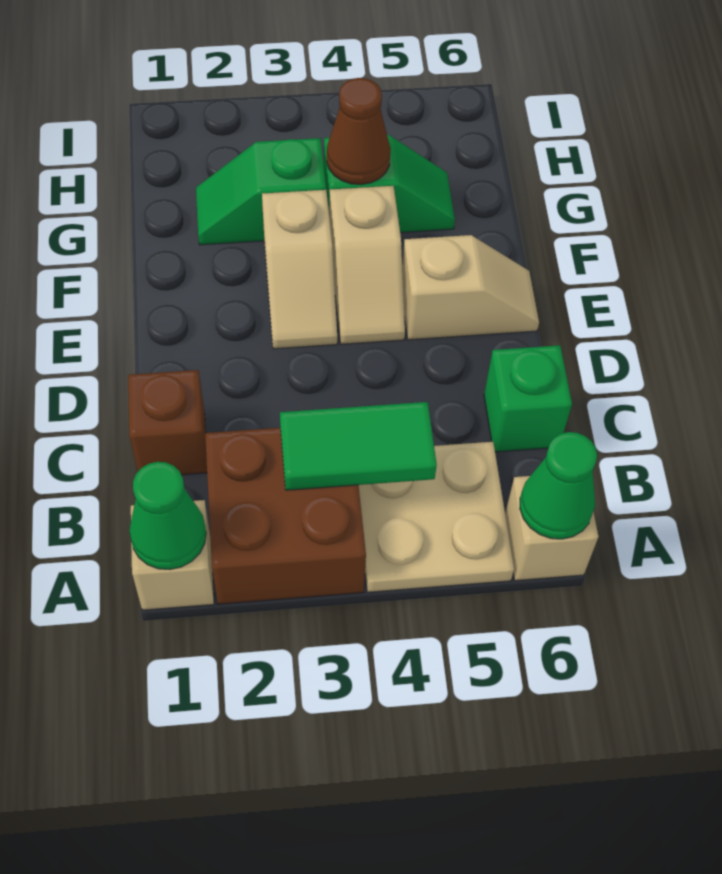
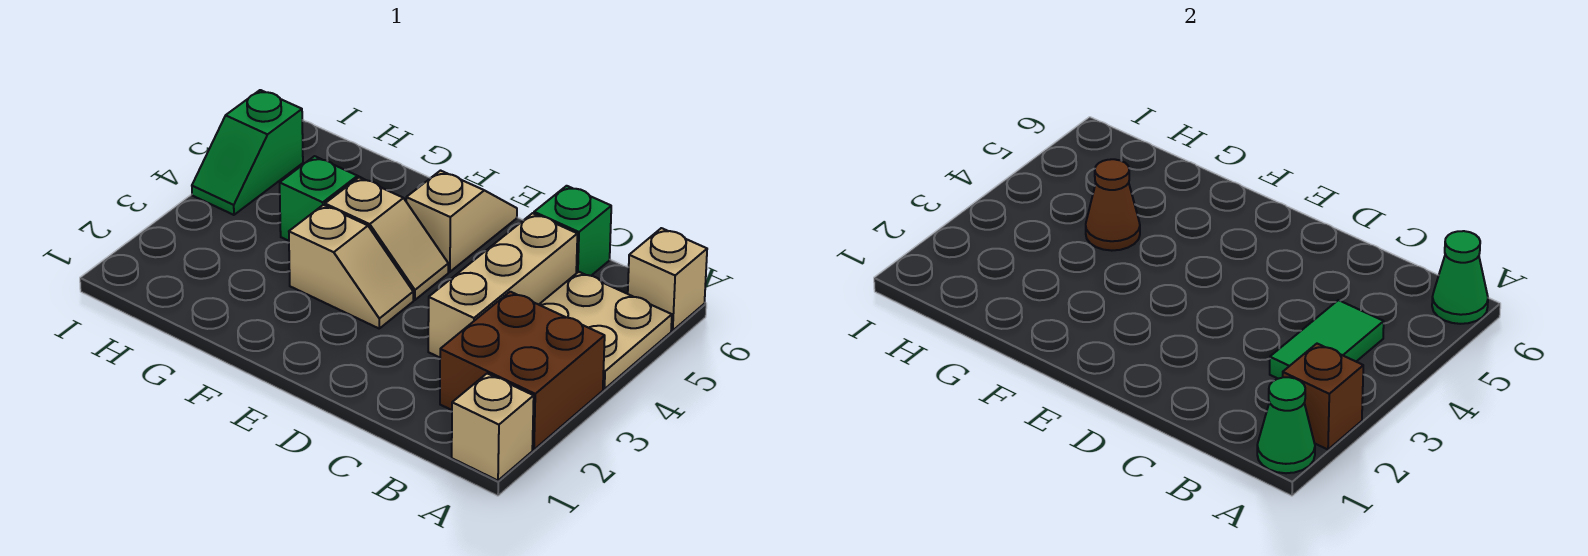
brown brick C1 level 1 -> brown brick A2 level 2
none -> tan brick C3:C5 level 1
green slope G2:G3 level 1 top 3 -> green slope I4:I5 level 1 top 5

